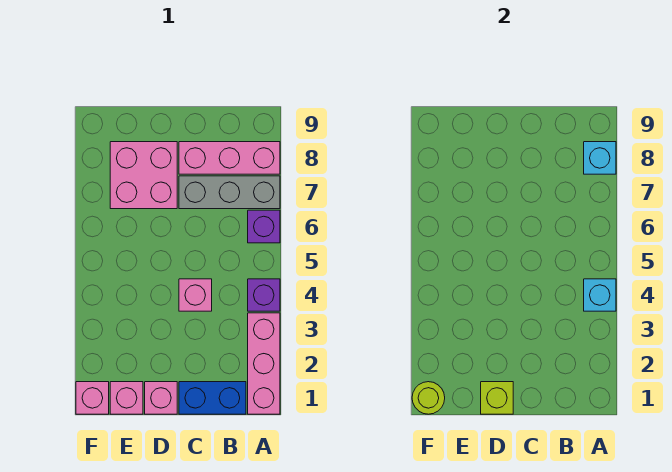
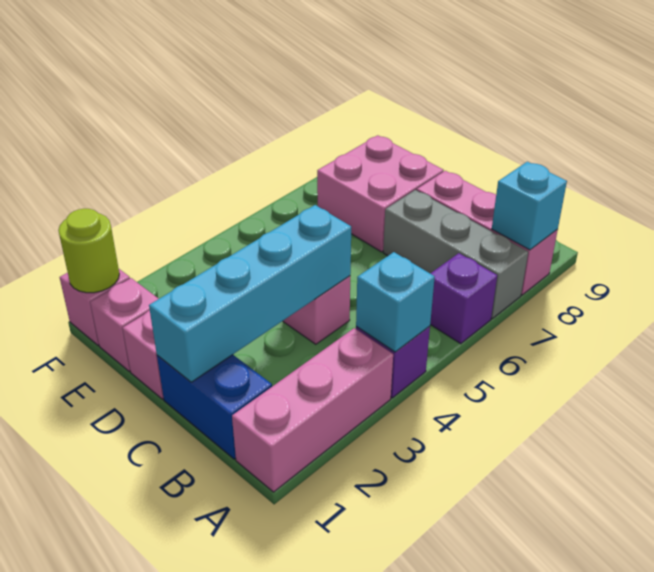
none -> cyan brick C1:C4 level 2
lime brick D1 level 2 -> none

